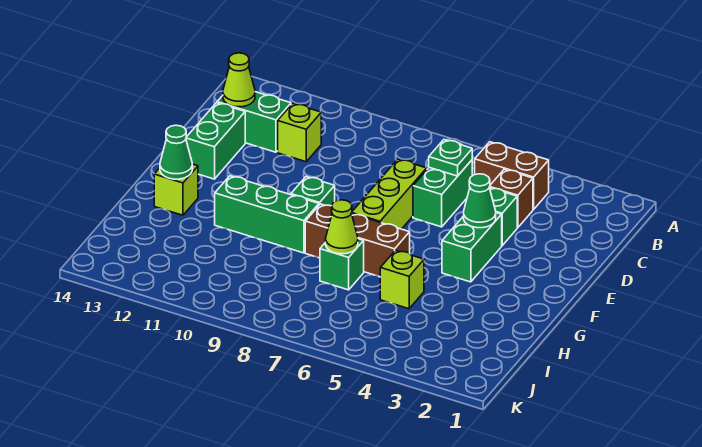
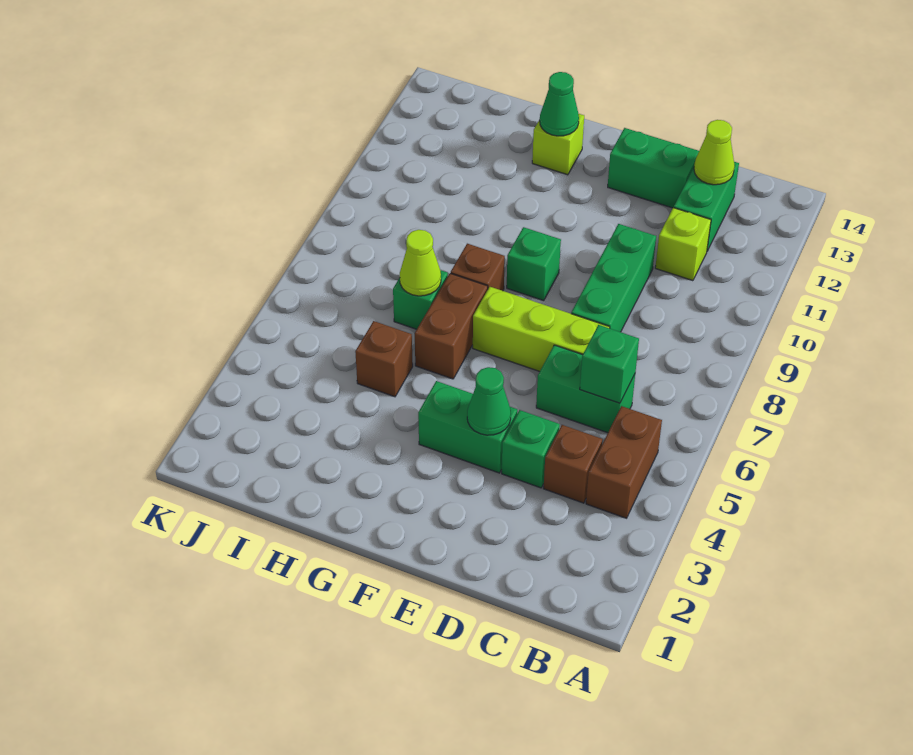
green plate C6 level 2 -> green brick C6 level 2
green brick G9:G11 level 1 -> green brick D8:D10 level 1
lime brick H5 level 1 -> brown brick H5 level 1

